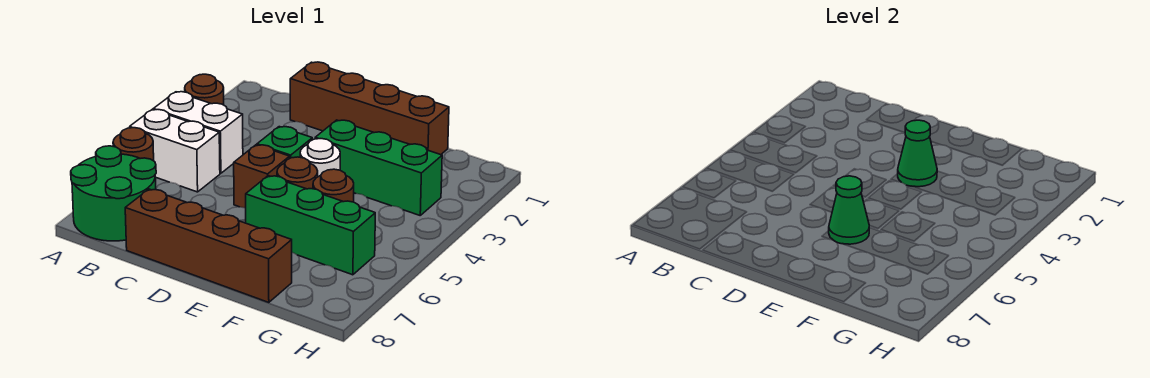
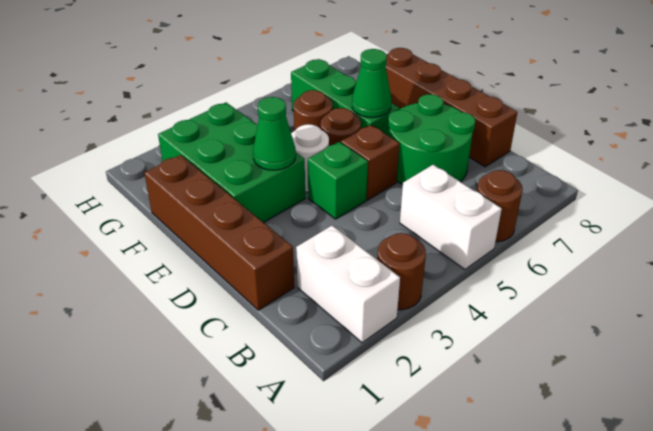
white brick A4:B4 level 1 -> white brick A2:B2 level 1
green round brick A7:B8 level 1 -> green round brick C6:D7 level 1
green brick E3:G3 level 1 -> green brick E2:G3 level 1

